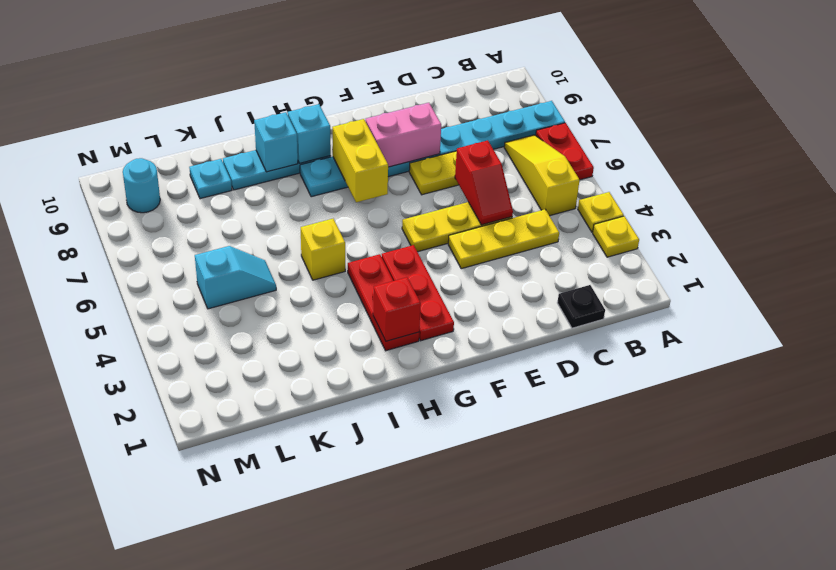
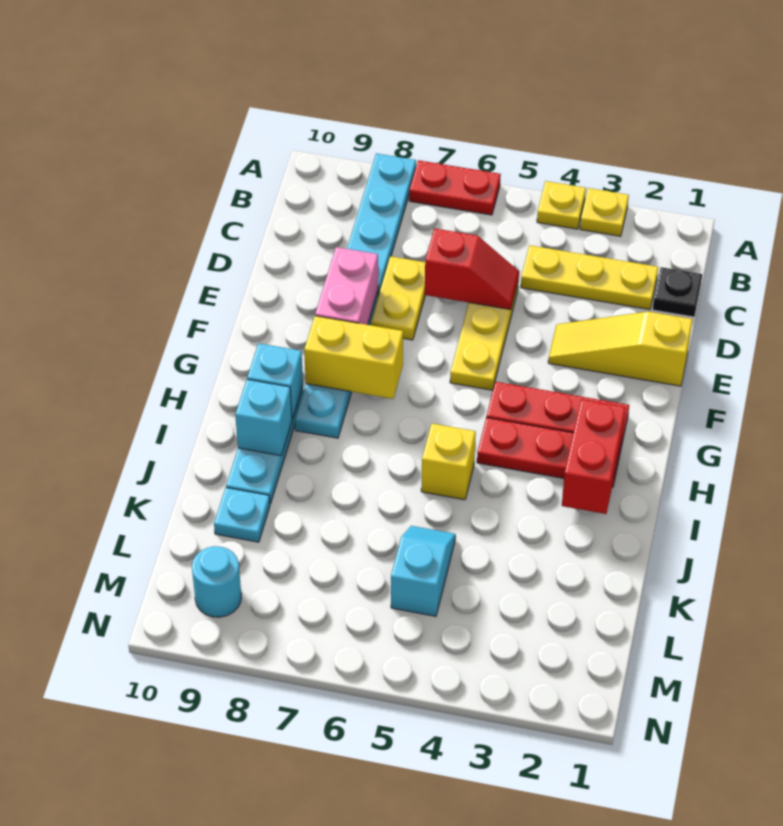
yellow slope B5:B7 level 1 top 5 -> yellow slope E1:E3 level 1 top 1
yellow plate C4:E4 level 1 -> yellow plate C2:C4 level 1
red brick H2 level 2 -> red brick H2:I2 level 2

